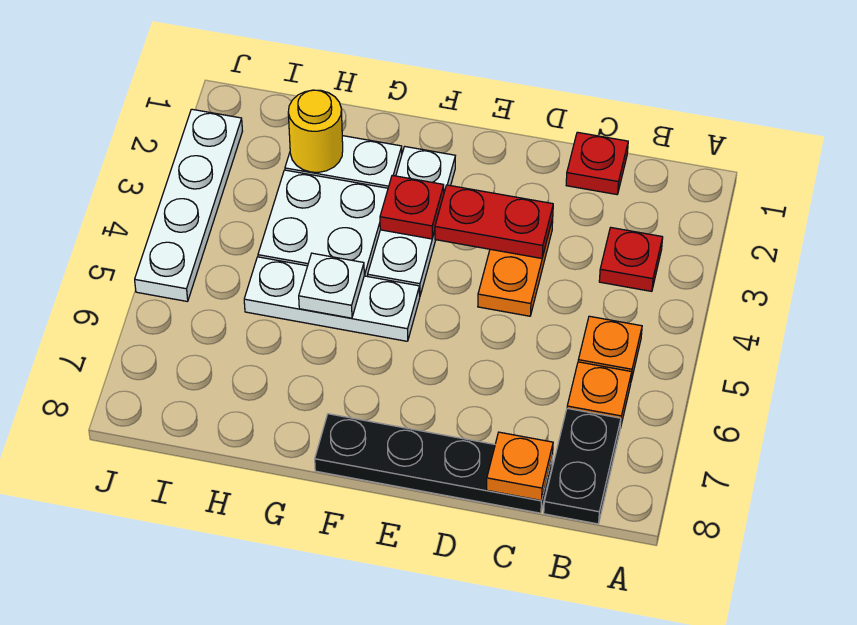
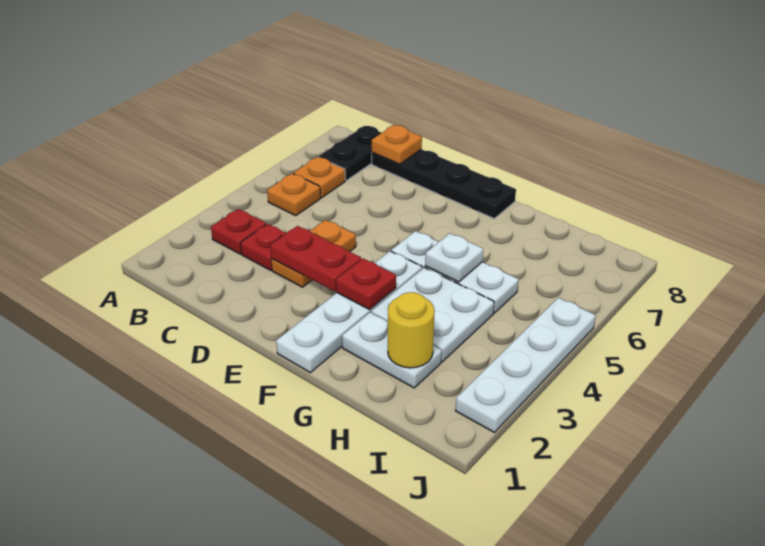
red plate C1 level 1 -> red plate C3 level 1
white plate F2:F4 level 1 -> white plate F1:F4 level 1

